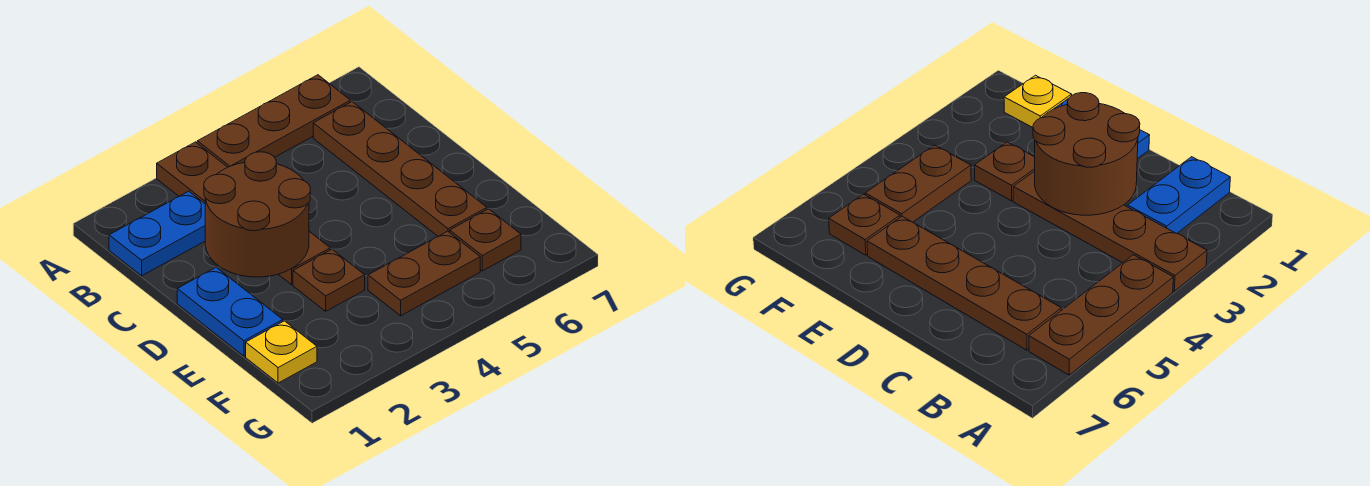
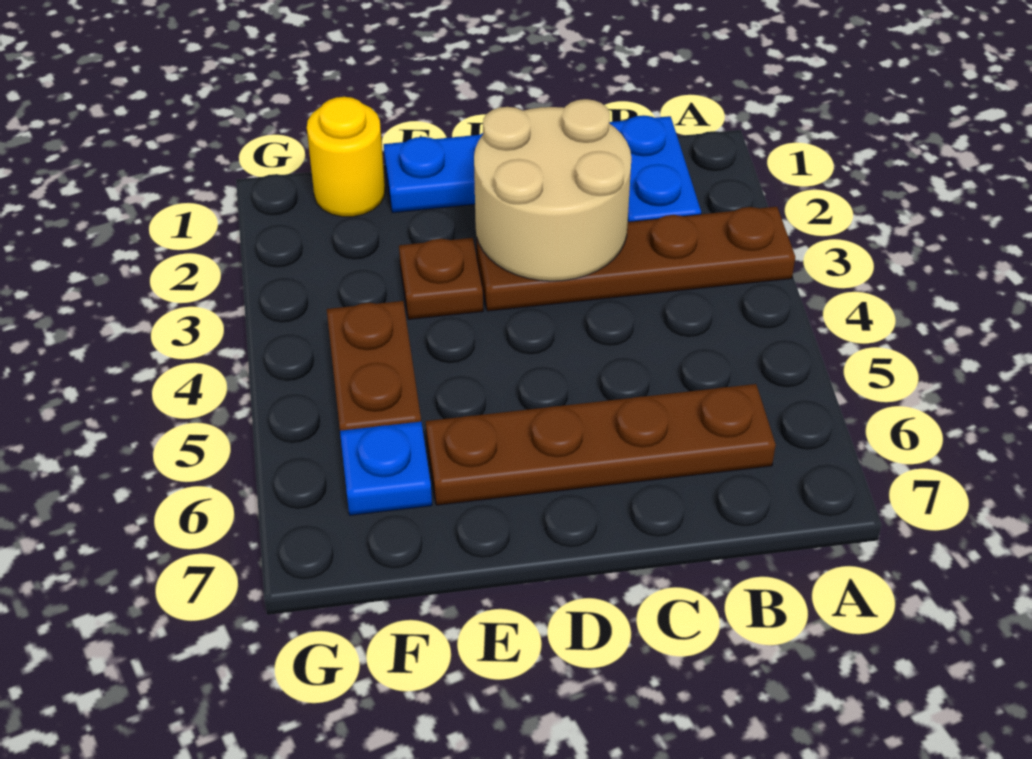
brown plate A4:A6 level 1 -> none
brown round brick C2:D3 level 2 -> tan round brick C2:D3 level 2
yellow plate F1 level 1 -> yellow round brick F1 level 1
brown plate F6 level 1 -> blue plate F6 level 1

